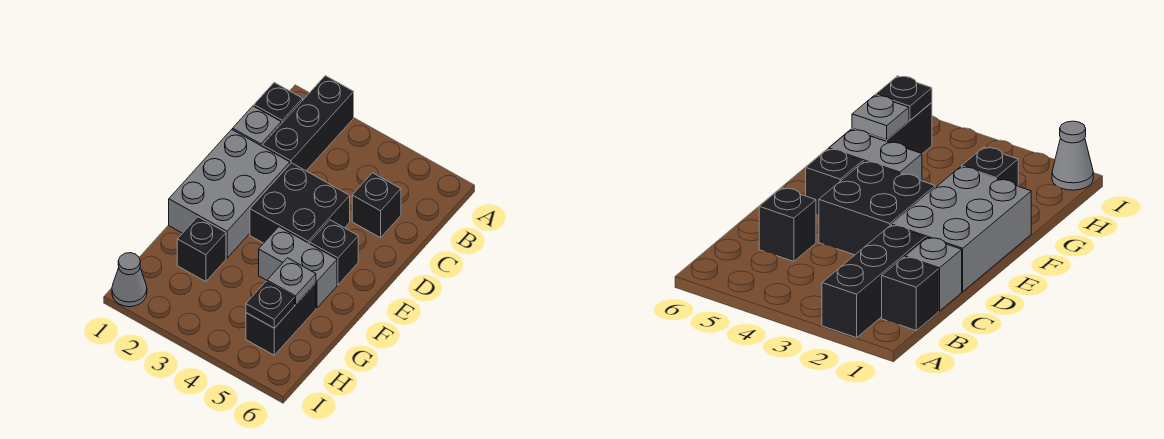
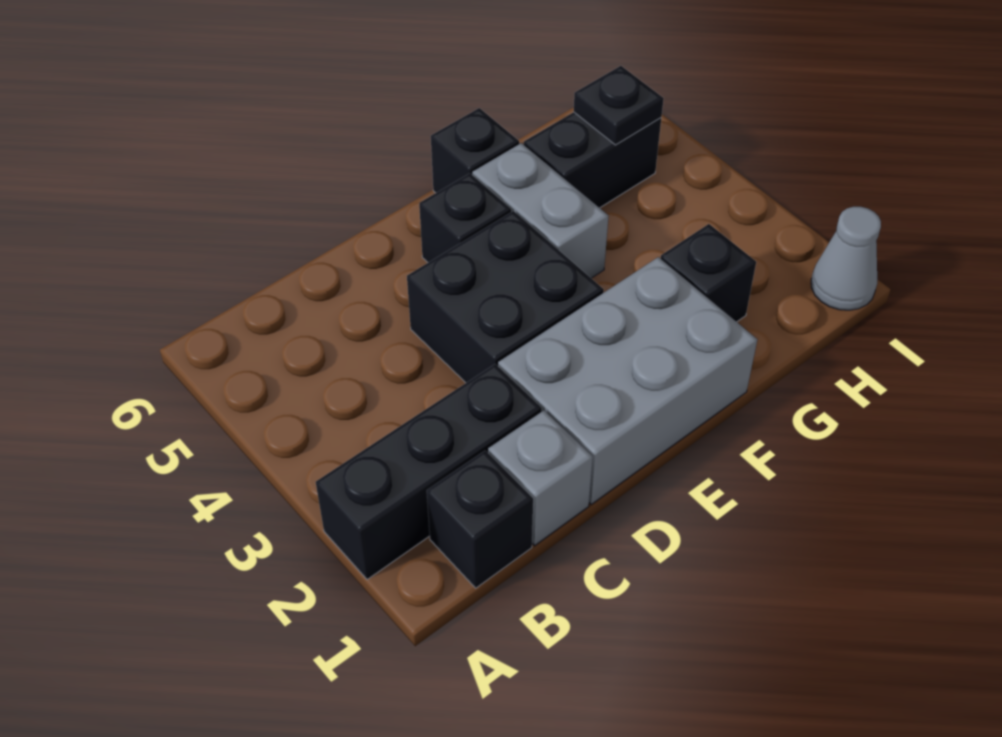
black brick C5 level 1 -> black brick F6 level 1
grey plate G5 level 2 -> none

